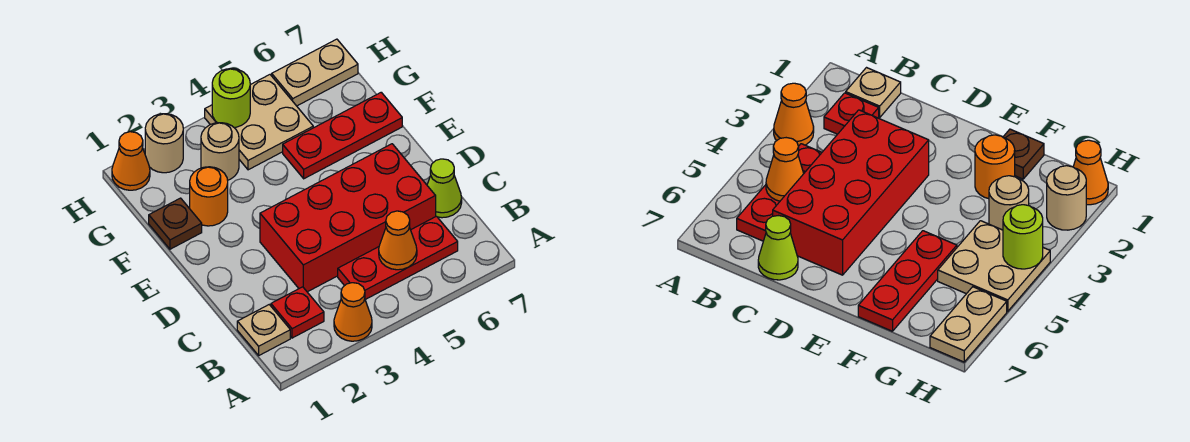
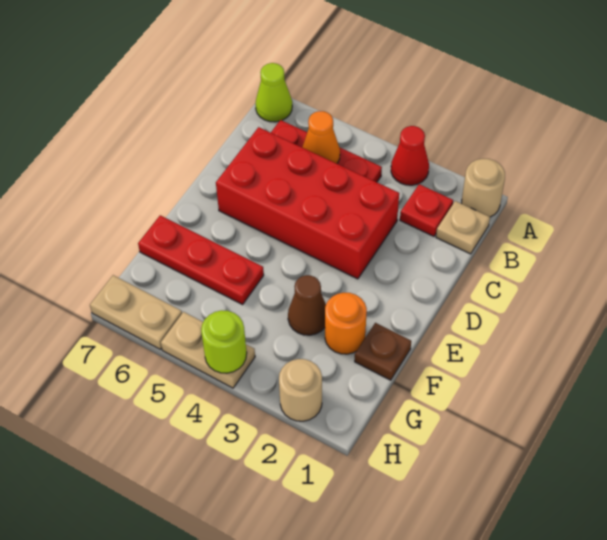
orange cone A3 level 1 -> red cone A3 level 1
lime cone C7 level 1 -> lime cone A7 level 1
none -> brown cone F3 level 1
tan round brick G3 level 1 -> tan round brick A1 level 1
tan plate G4:H5 level 1 -> tan plate H4:H5 level 1
orange cone H1 level 1 -> none

